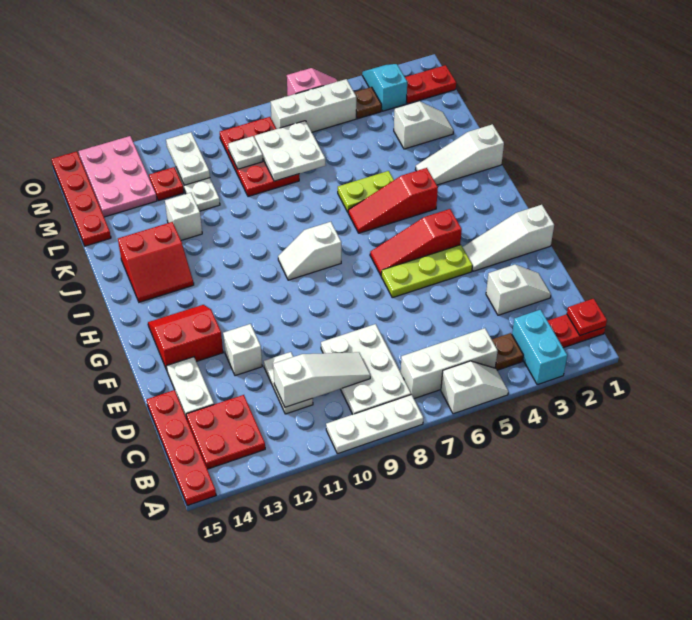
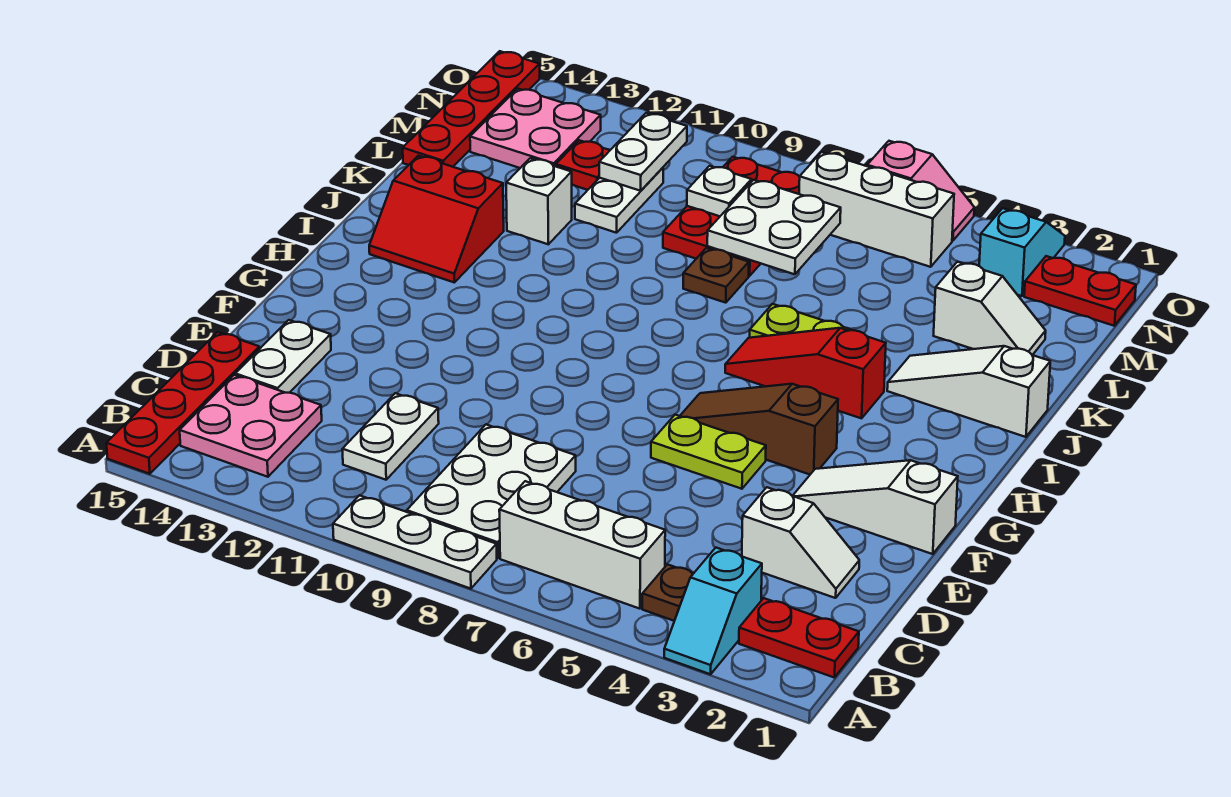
cyan brick A3:B3 level 1 -> cyan slope A3:B3 level 1 top B
white slope A5:A6 level 1 top 6 -> none
red plate B1 level 2 -> none
red plate B13:C14 level 1 -> pink plate B13:C14 level 1
white slope C9:C11 level 2 top 11 -> none
white brick E12 level 1 -> none
lime plate F4:F6 level 1 -> lime plate F5:F6 level 1
red slope F13:G14 level 1 top F -> none
red slope G4:G6 level 1 top 4 -> brown slope G4:G6 level 1 top 4
white slope H8:H9 level 1 top 8 -> none
pink plate M13:O14 level 1 -> pink plate M13:N14 level 1
brown plate N4 level 1 -> brown plate K8 level 1

